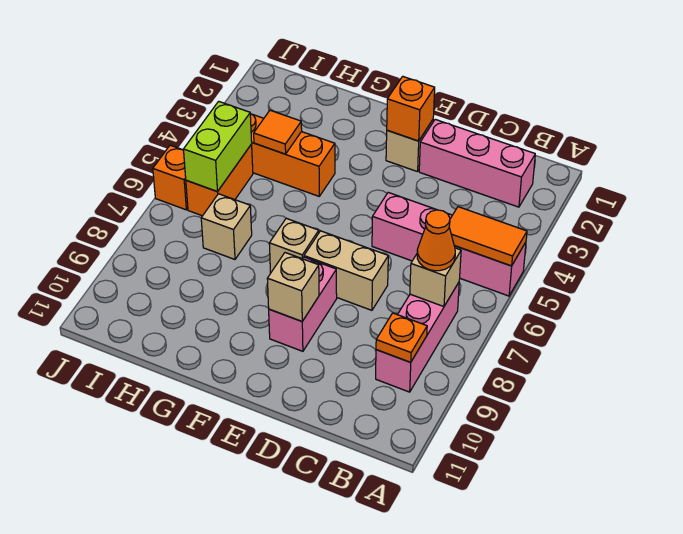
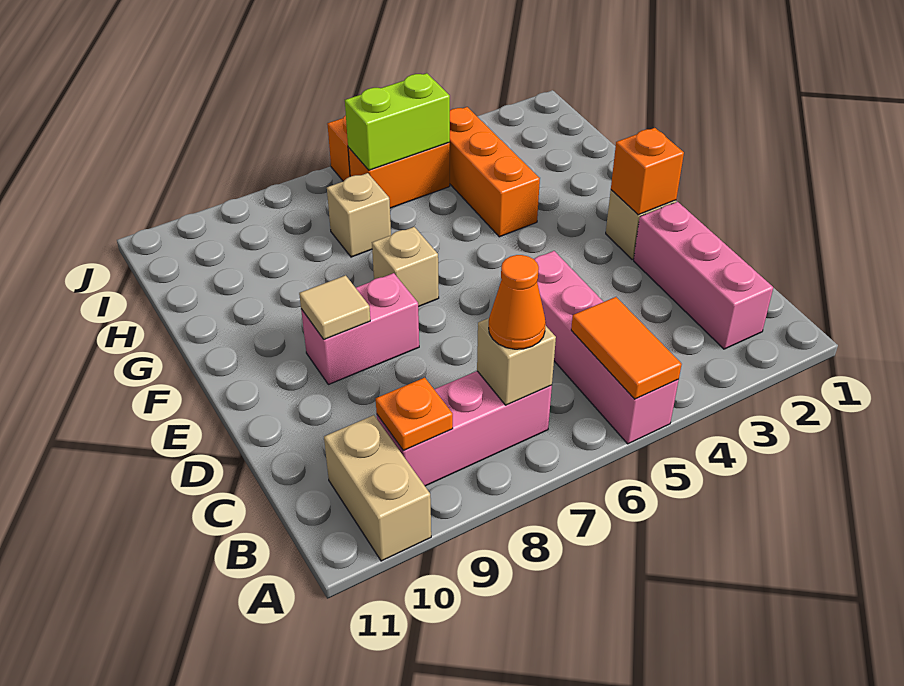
tan brick D7:E7 level 1 -> tan brick A10:B10 level 1
tan brick E9 level 2 -> tan tile E9 level 2
orange tile H4 level 2 -> none

